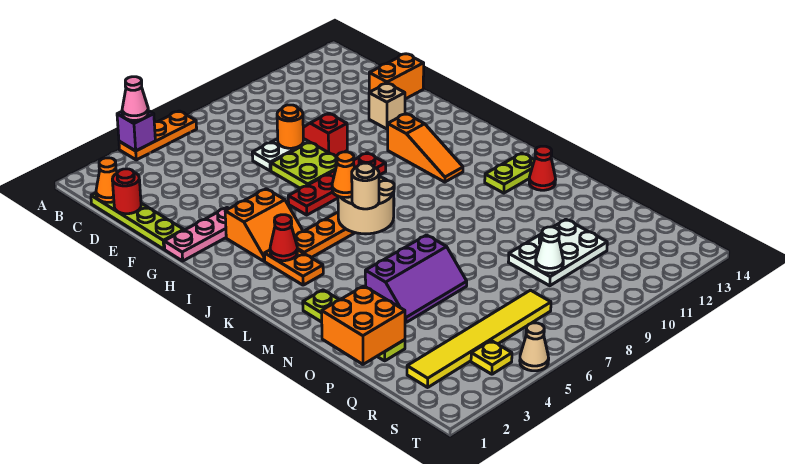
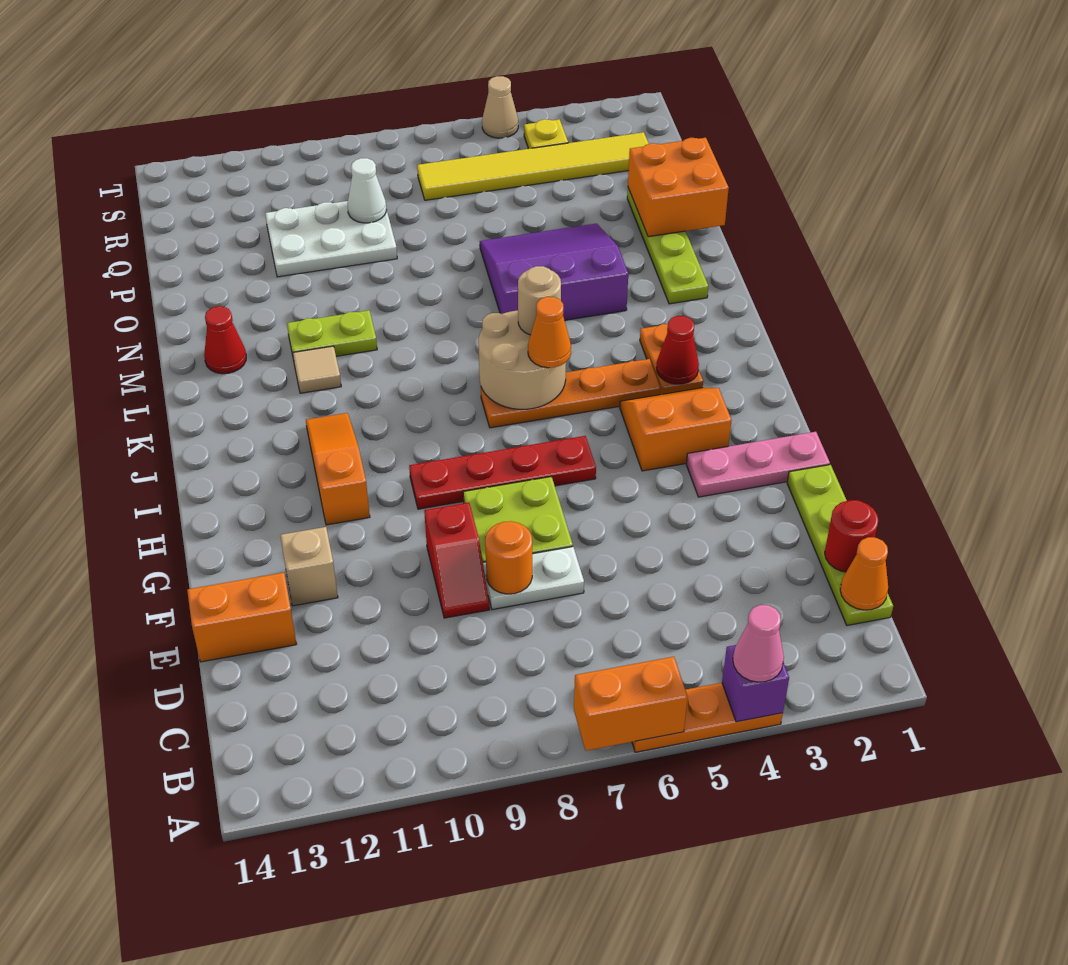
none -> orange brick A6:A7 level 2
none -> tan tile L11 level 1
lime plate L12:L13 level 1 -> lime plate M10:M11 level 1
purple slope N4:O6 level 1 top N -> purple slope M4:O6 level 1 top M

